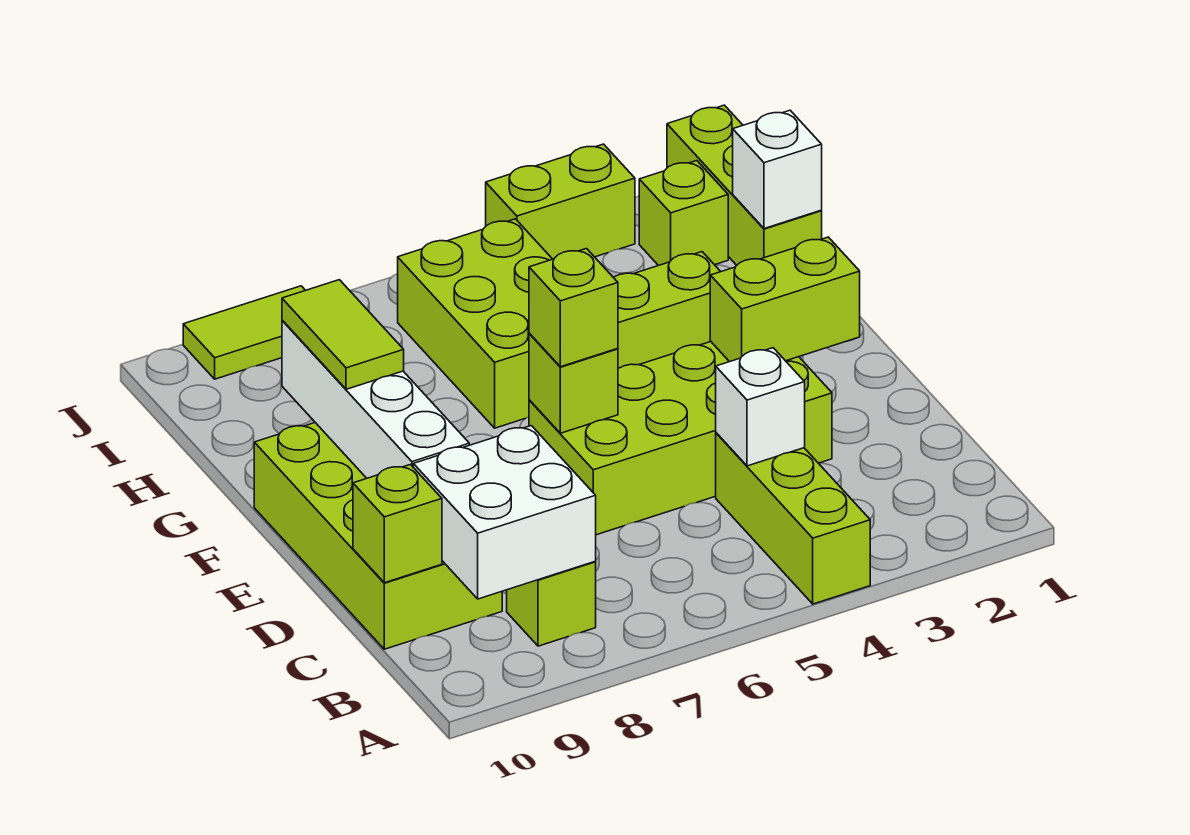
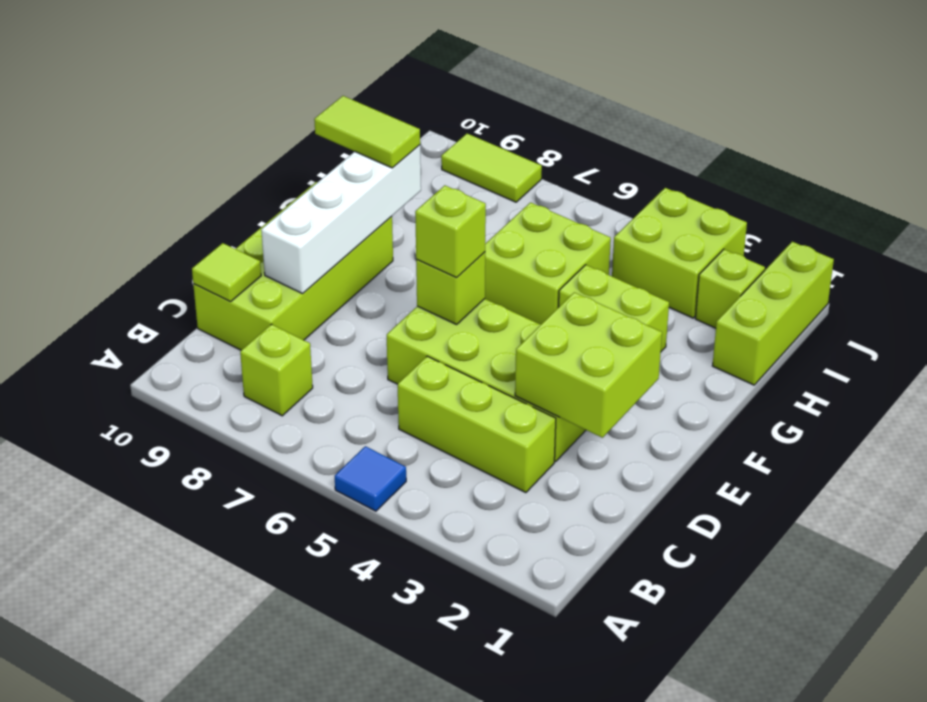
lime brick A4:C4 level 1 -> lime brick C3:C5 level 1
none -> blue tile A5 level 1
white brick B8:C9 level 2 -> none
white brick C4 level 2 -> none
lime brick C10 level 2 -> lime tile C10 level 2
lime brick E2:E3 level 2 -> lime brick D2:E3 level 2
lime tile F9:G9 level 3 -> lime tile G9:G10 level 3
lime brick G5:I6 level 1 -> lime brick G5:H6 level 1
white brick H1 level 2 -> none
lime brick J3:J4 level 1 -> lime brick I3:J4 level 1

